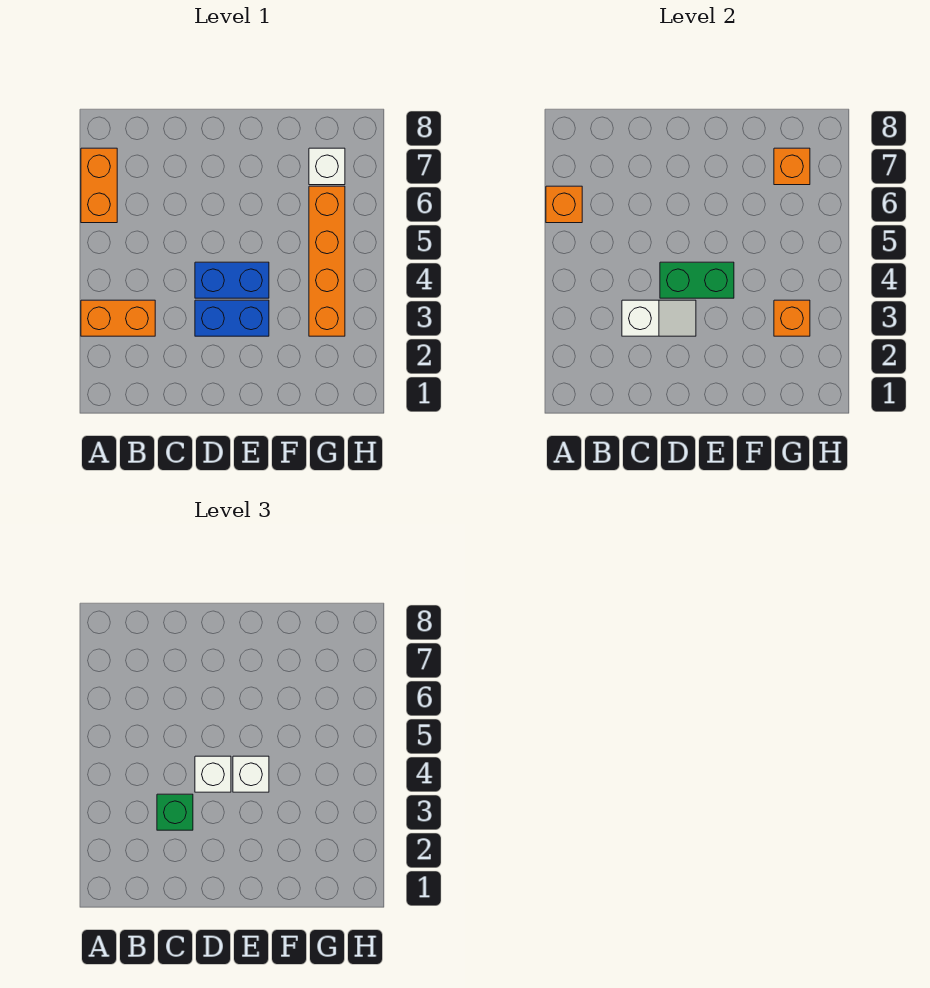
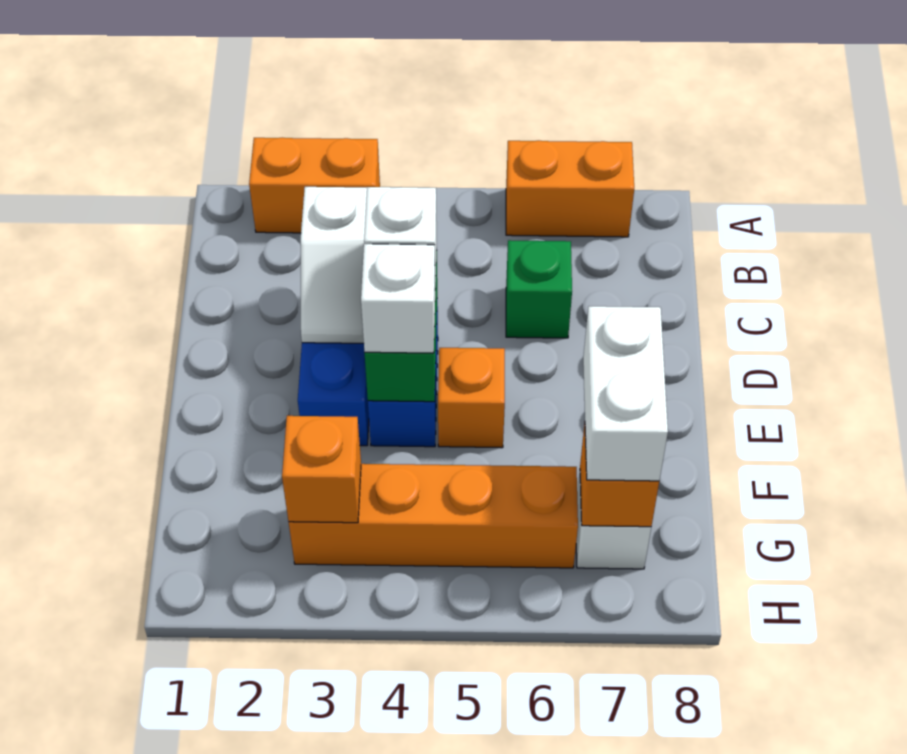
orange brick A3:B3 level 1 -> orange brick A2:A3 level 1
orange brick A6 level 2 -> orange brick E5 level 1
green brick C3 level 3 -> green brick C6 level 1
none -> white brick F7:G7 level 3

